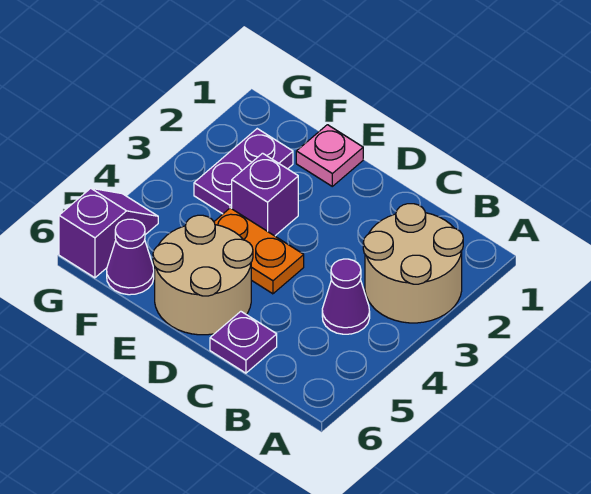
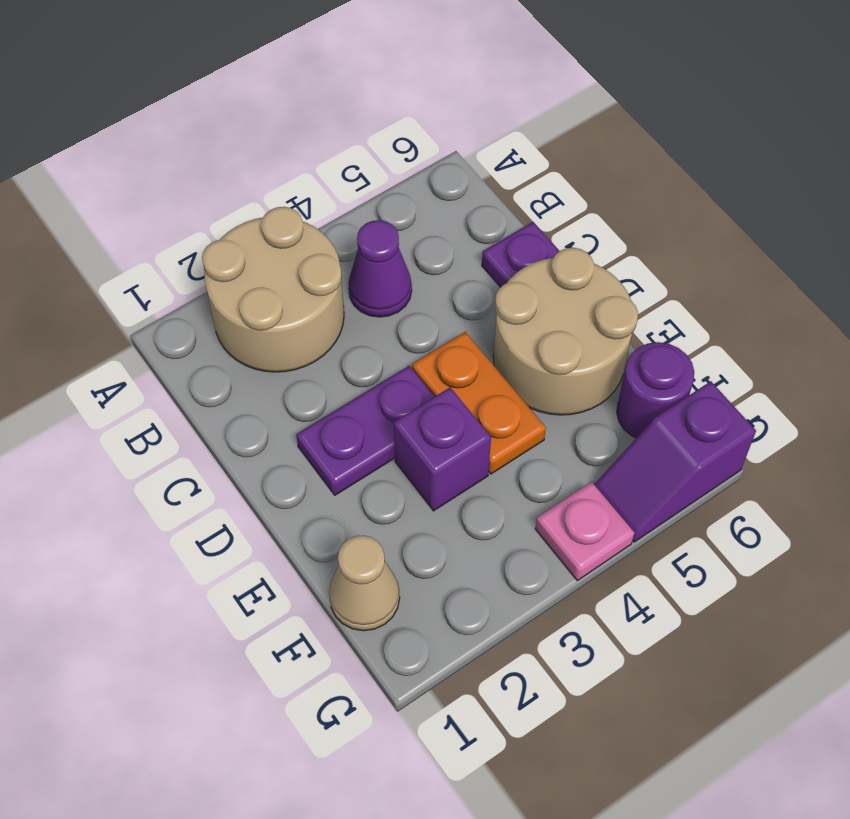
pink plate E1 level 1 -> pink plate G4 level 1
none -> tan cone F1 level 1
purple plate F2:F3 level 1 -> purple plate D2:D3 level 1
purple cone F6 level 1 -> purple round brick F6 level 1

